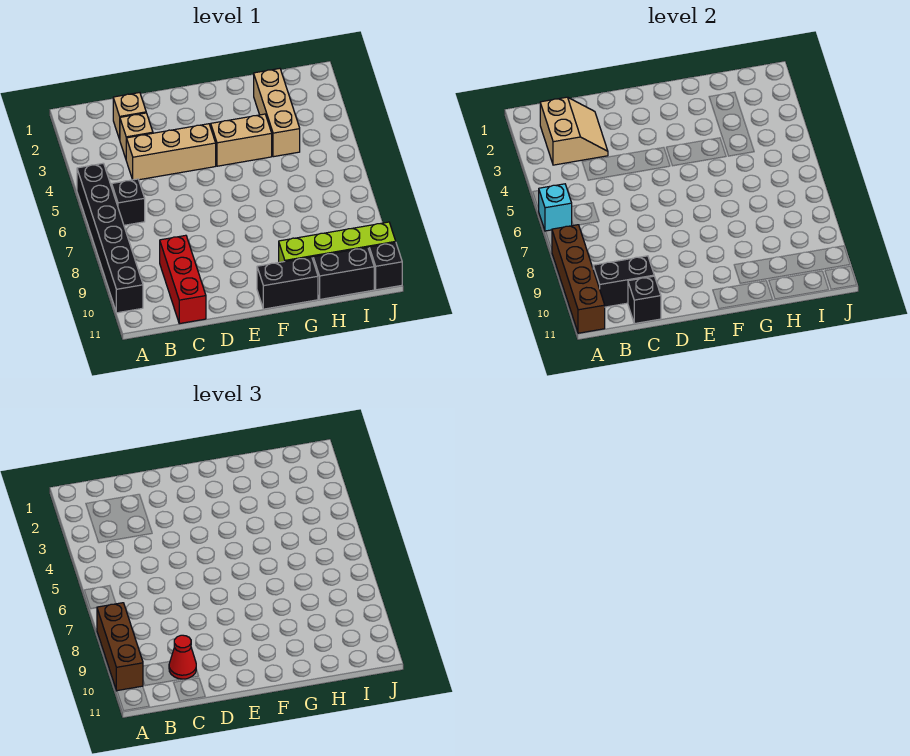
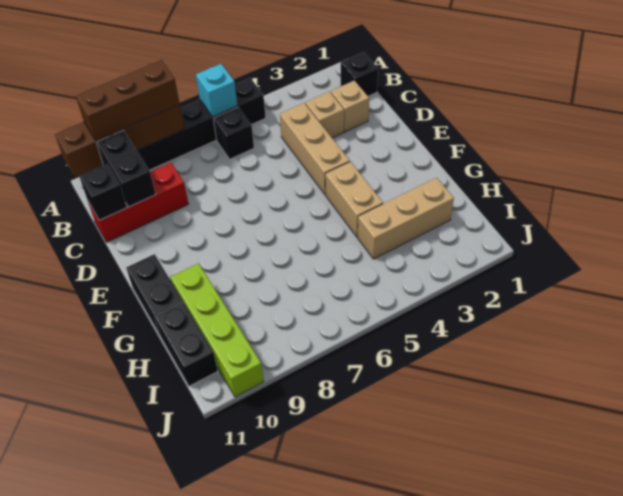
tan slope B2:C3 level 2 top B -> none
red cone C10 level 3 -> none
black brick J11 level 1 -> black brick B1 level 1

